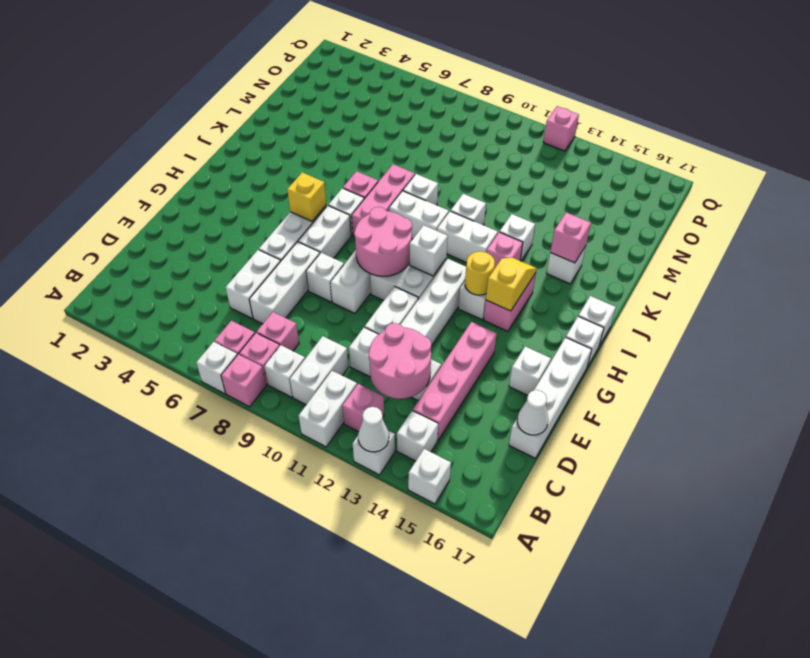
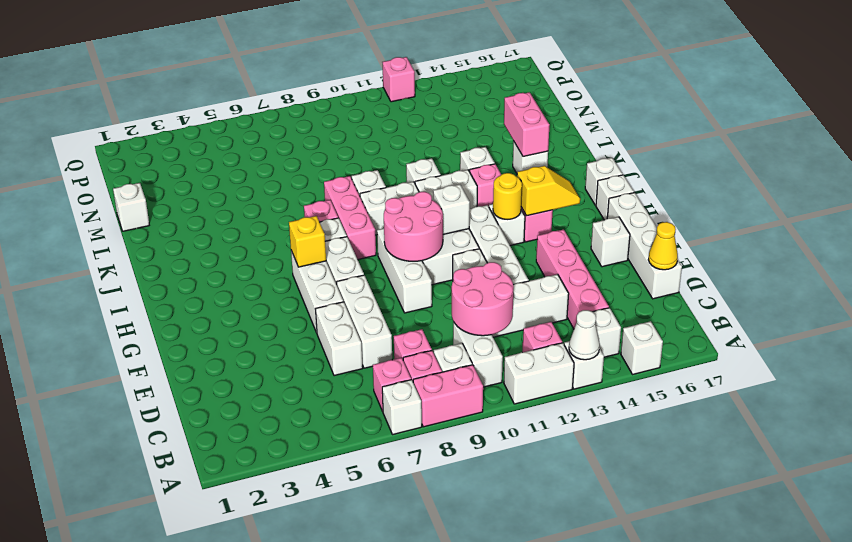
pink brick A8 level 1 -> pink brick A8:A9 level 1
white brick A11:B11 level 1 -> white brick A11:A12 level 1
pink round brick C12:D13 level 2 -> pink round brick C10:D11 level 2
white cone D17 level 2 -> yellow cone D17 level 2
white brick F8 level 1 -> white brick M1 level 1
yellow slope H14:I14 level 2 top H -> yellow slope H14:H15 level 2 top 14
pink brick K15 level 2 -> pink brick K15:L15 level 2

